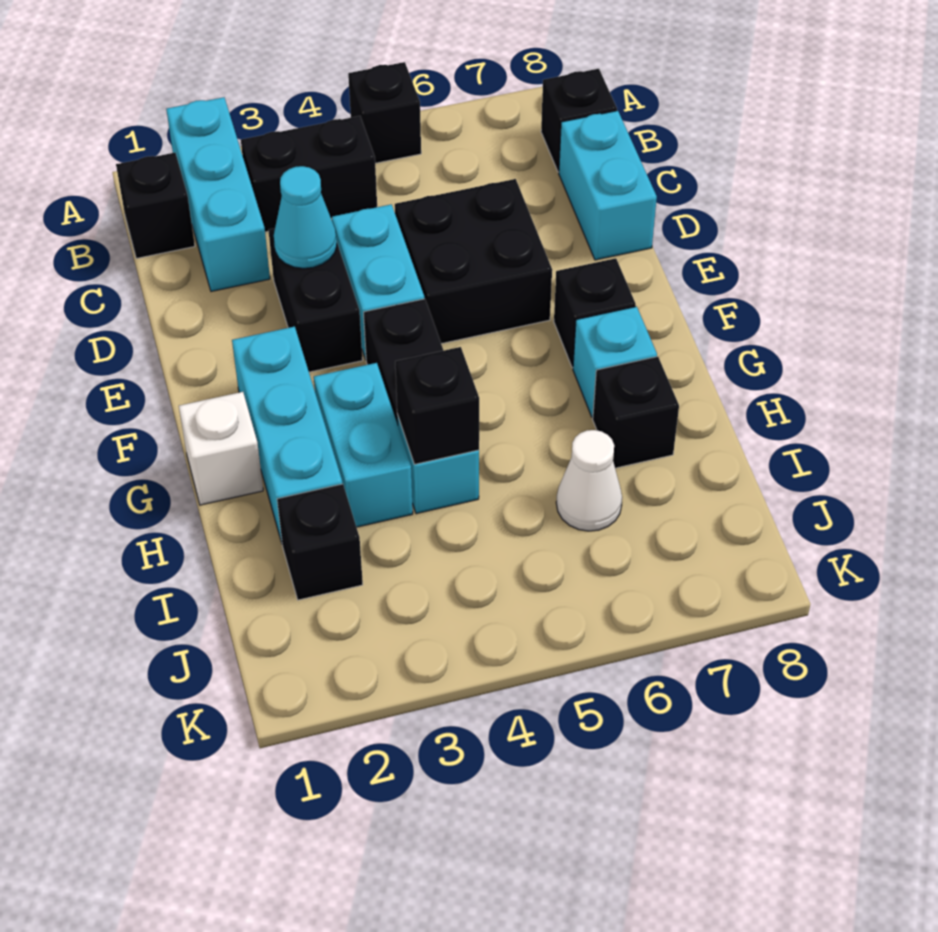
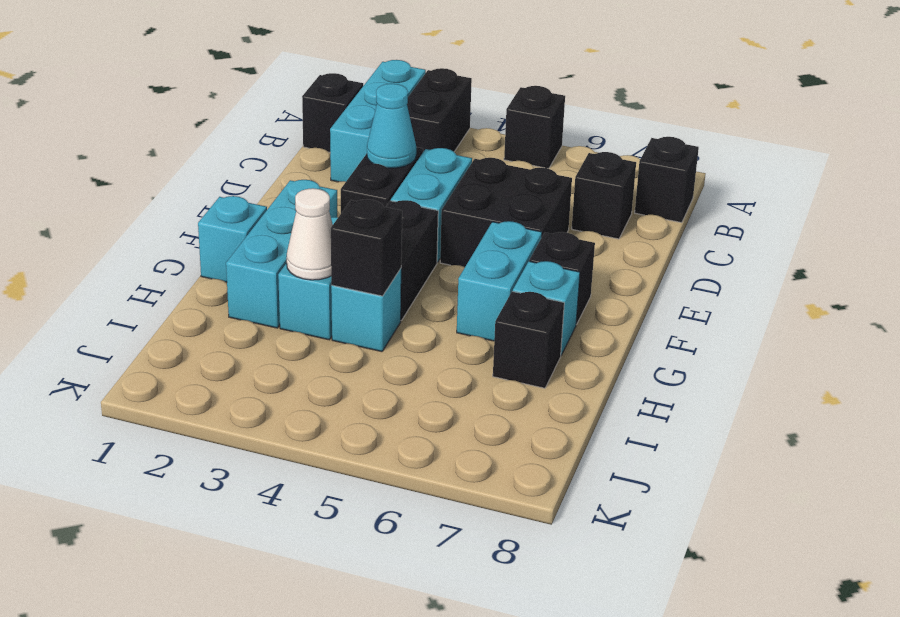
black brick B3:B4 level 1 -> black brick A3:B3 level 1
cyan brick C8:D8 level 1 -> cyan brick F6:G6 level 1
white brick G1 level 1 -> cyan brick G1 level 1
black brick I2 level 1 -> black brick C7 level 1
white cone I6 level 1 -> white cone H3 level 2

